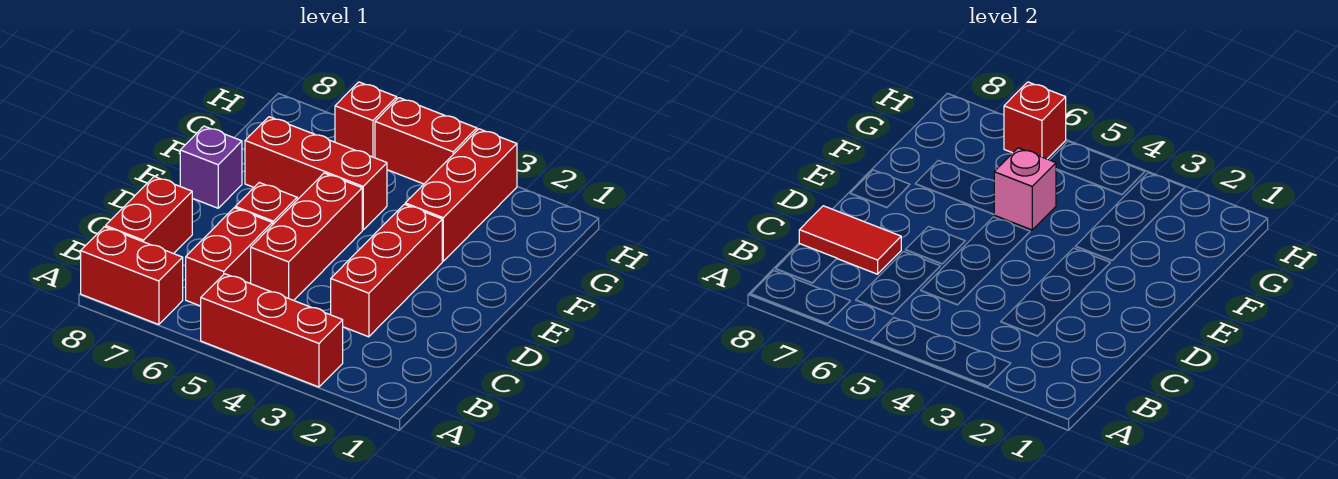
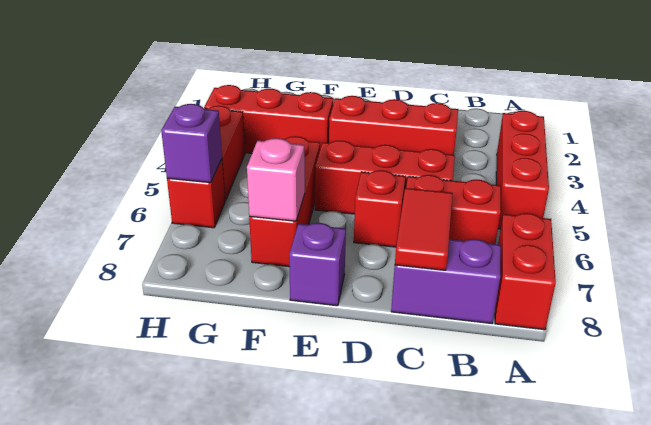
red brick B8:C8 level 1 -> purple brick B8:C8 level 1
pink brick F5 level 2 -> pink brick F7 level 2
red brick H6 level 2 -> purple brick H6 level 2

